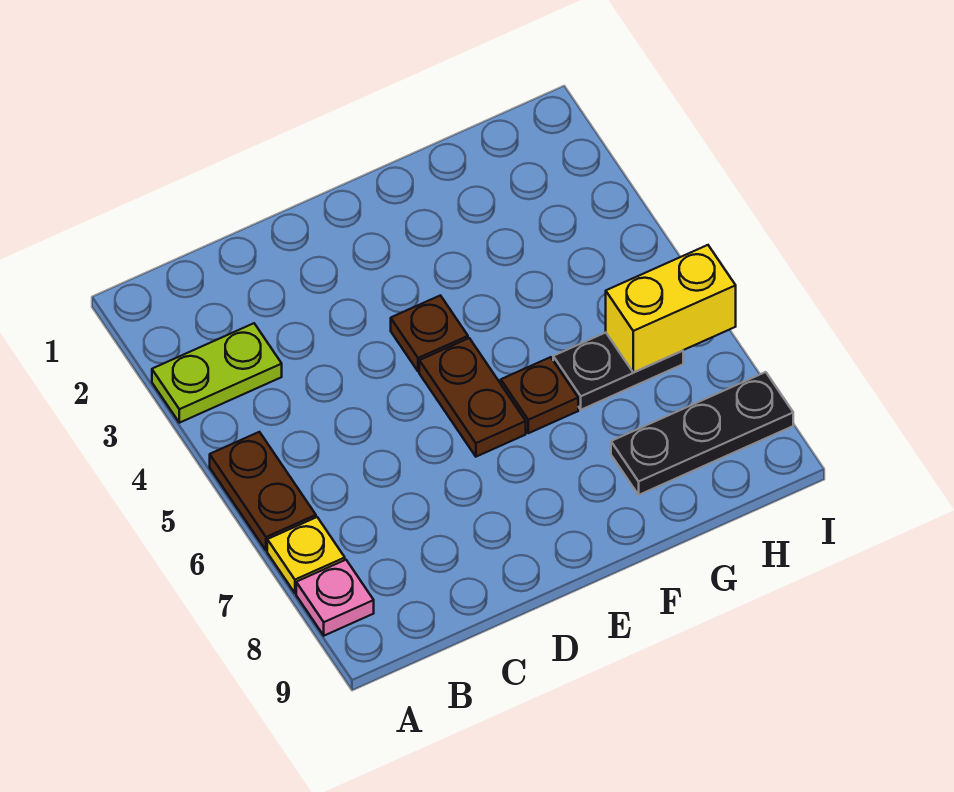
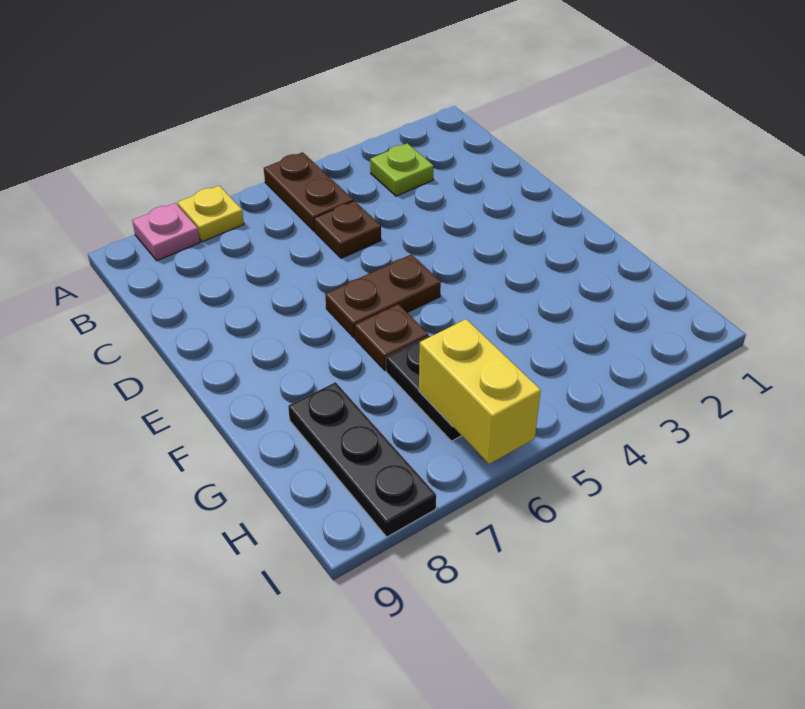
lime plate A3:B3 level 1 -> lime plate B3 level 1
brown plate A5:A6 level 1 -> brown plate A5:B5 level 1
brown plate E4 level 1 -> brown plate C5 level 1

